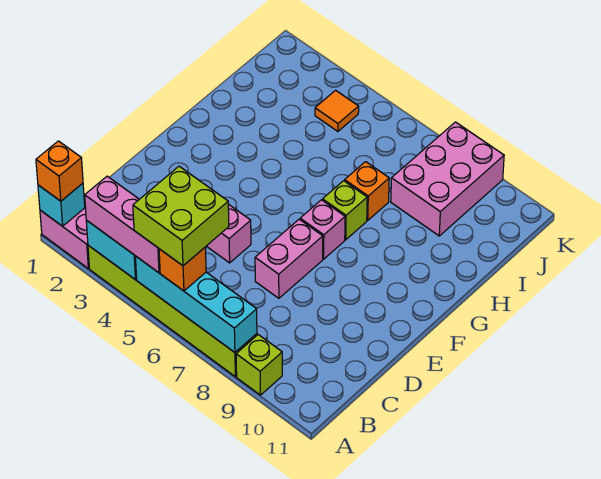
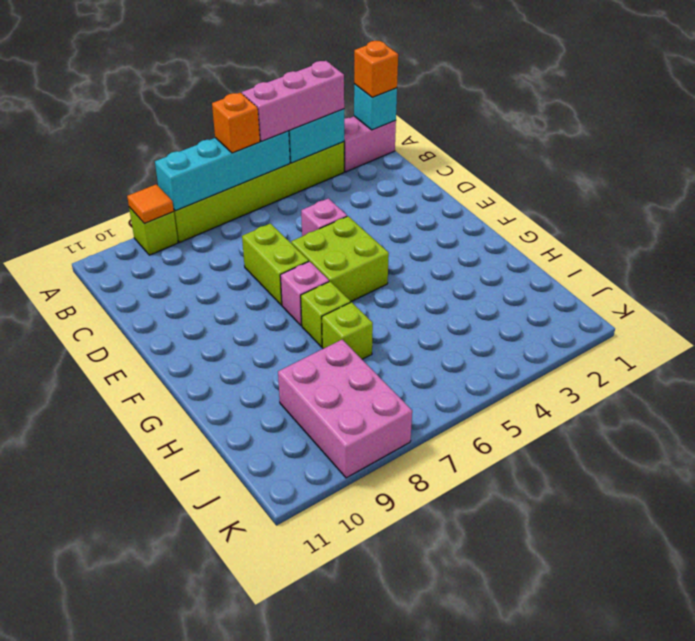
lime brick A5:B6 level 4 -> lime brick E5:F6 level 1
pink brick D7:E7 level 1 -> lime brick D7:E7 level 1
orange brick H7 level 1 -> lime brick H7 level 1
orange tile J4 level 1 -> orange tile A9 level 2

